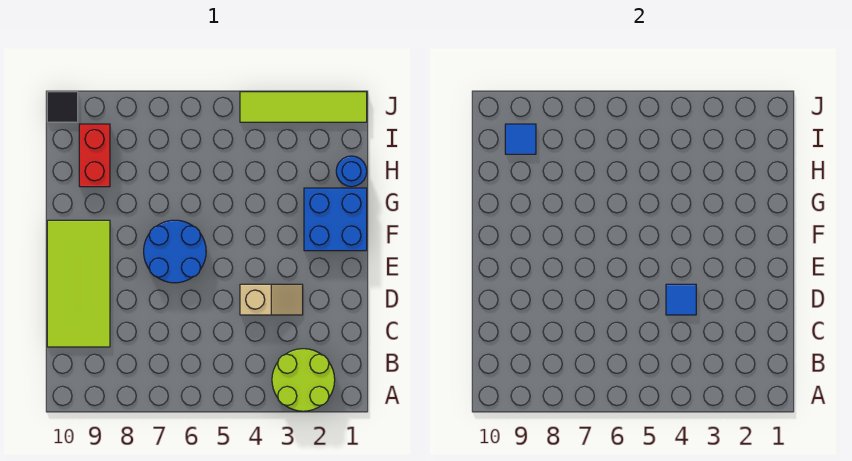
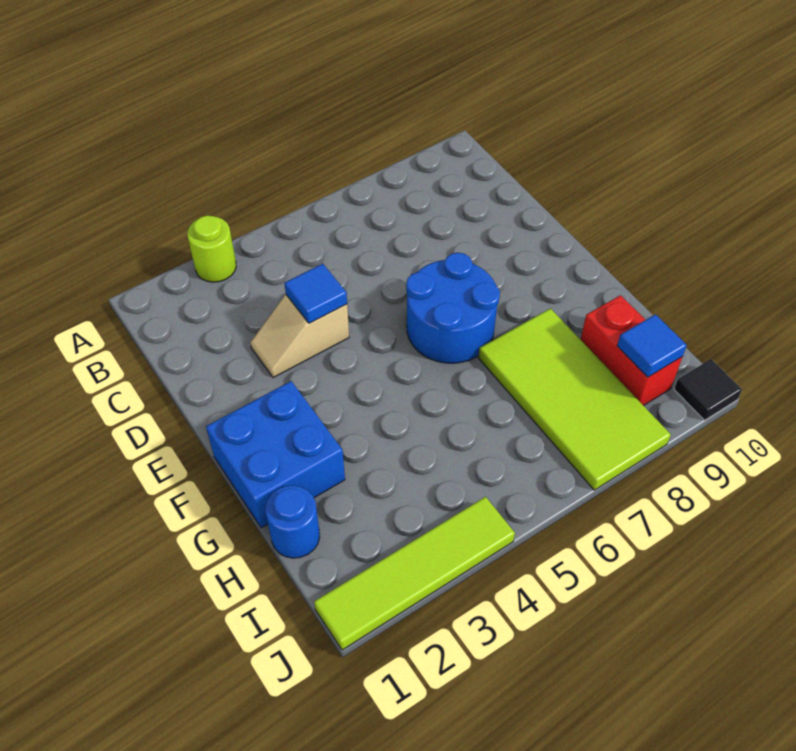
lime round brick A2:B3 level 1 -> lime round brick A3 level 1
lime tile C9:F10 level 1 -> lime tile G7:J8 level 1

